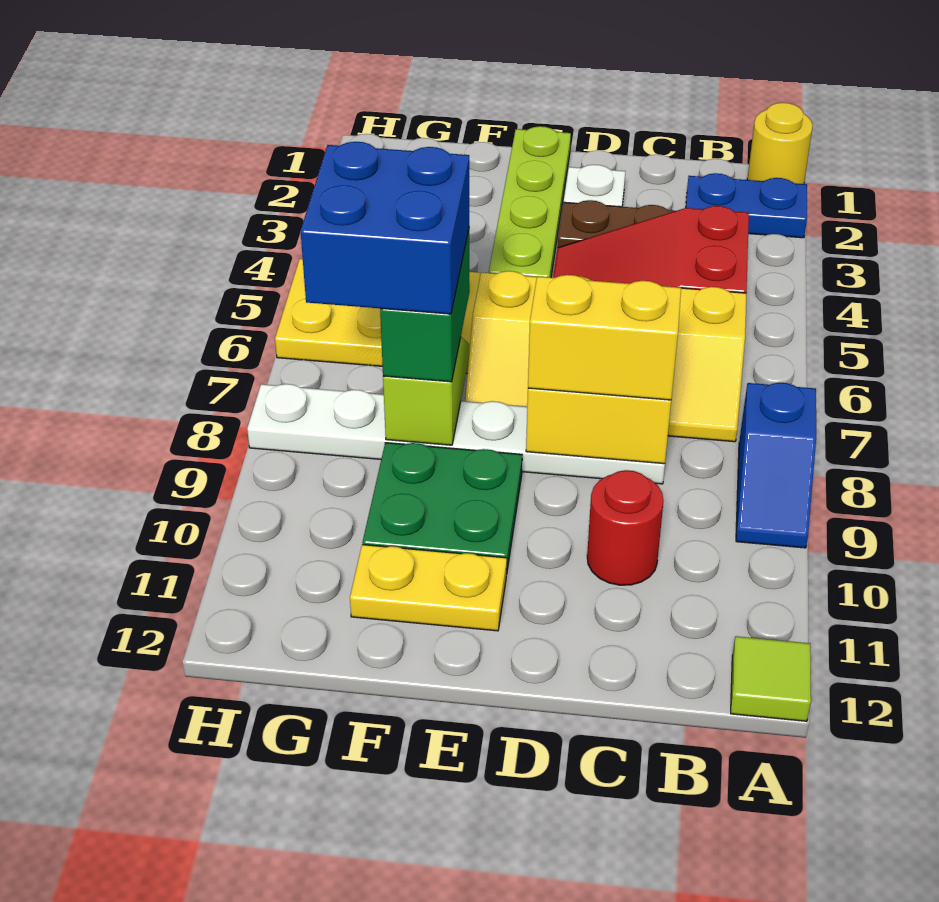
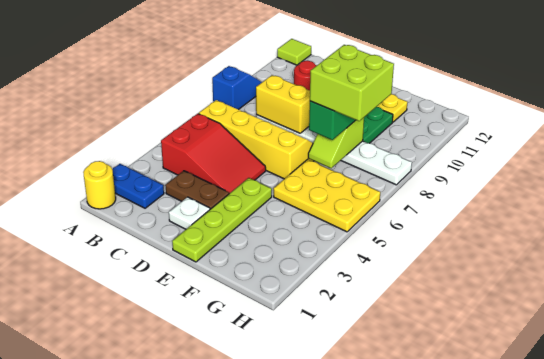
yellow brick C8:D8 level 3 -> none
blue brick F7:G8 level 4 -> lime brick F7:G8 level 4

